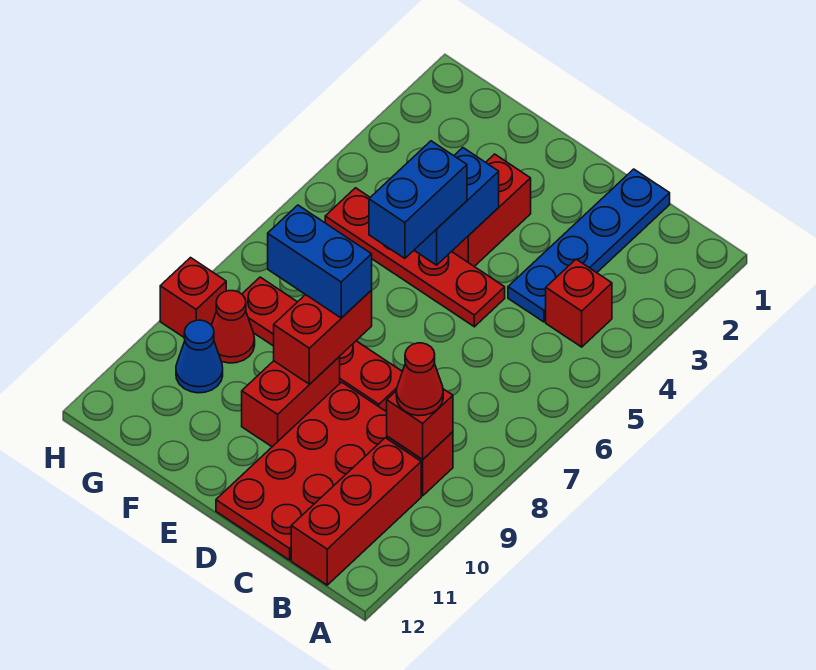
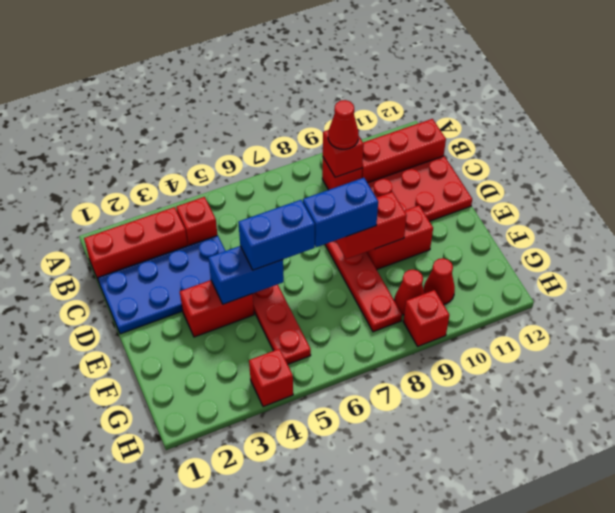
none -> red brick B1:B3 level 1
blue plate C1:C4 level 1 -> blue plate C1:D4 level 1
blue brick E8:F8 level 3 -> blue brick E7:E8 level 3
blue cone G10 level 1 -> red cone G10 level 1
none -> red brick H4 level 1

